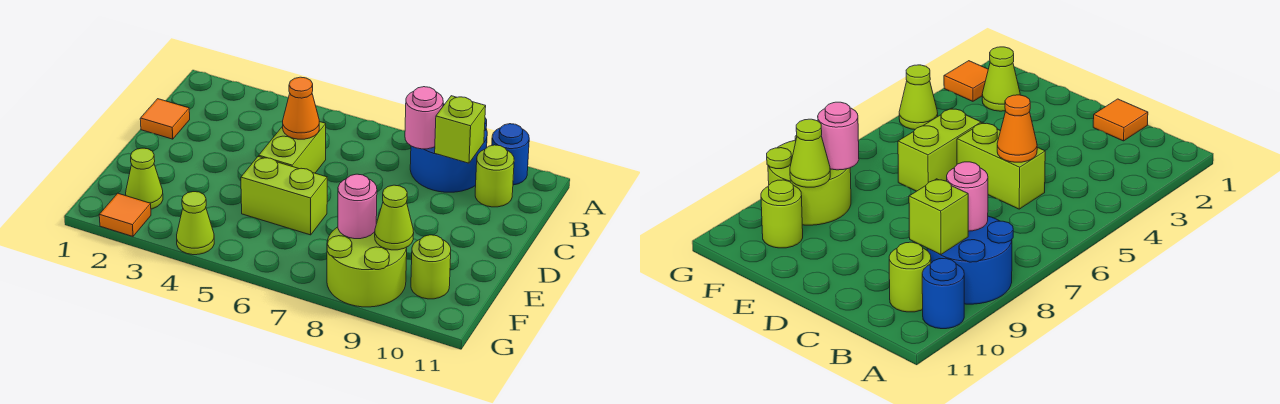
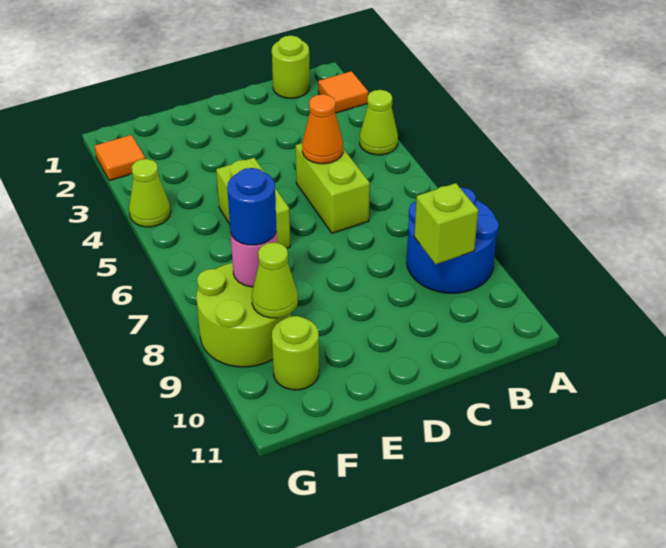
blue round brick A10 level 1 -> blue round brick F8 level 3
pink round brick B8 level 2 -> none
lime round brick B10 level 1 -> lime round brick B1 level 1
orange tile C1 level 1 -> orange tile A2 level 1
lime brick C5:D5 level 1 -> lime brick C5:C6 level 1
lime cone F2 level 1 -> lime cone A4 level 1

